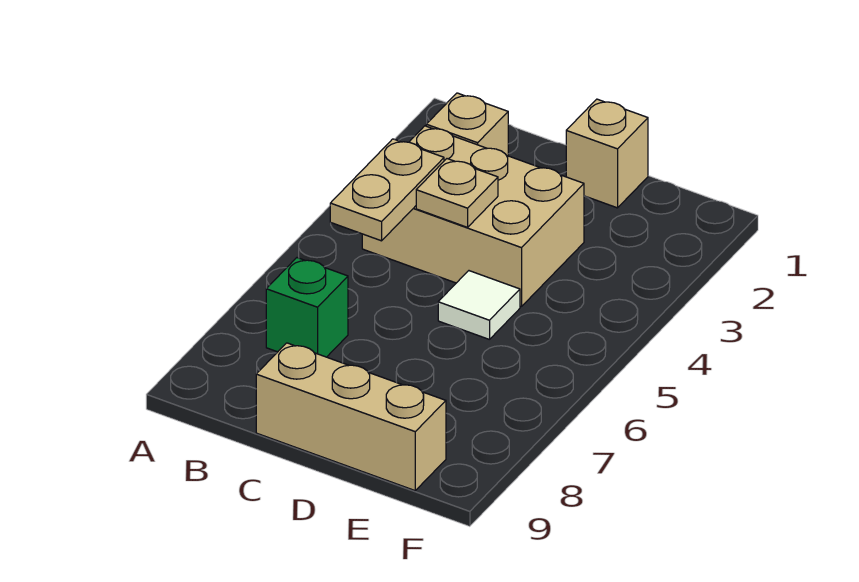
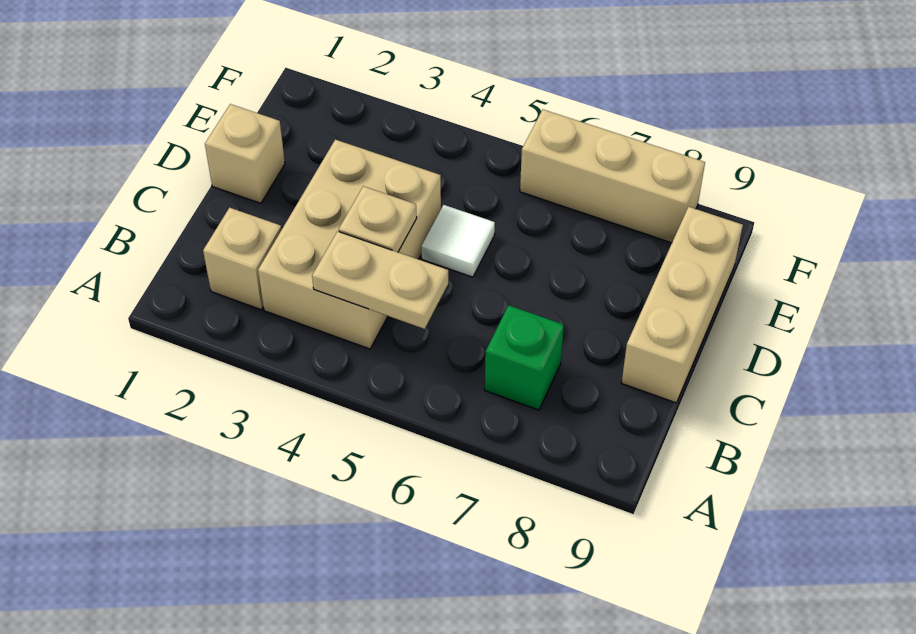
none -> tan brick F6:F8 level 1

